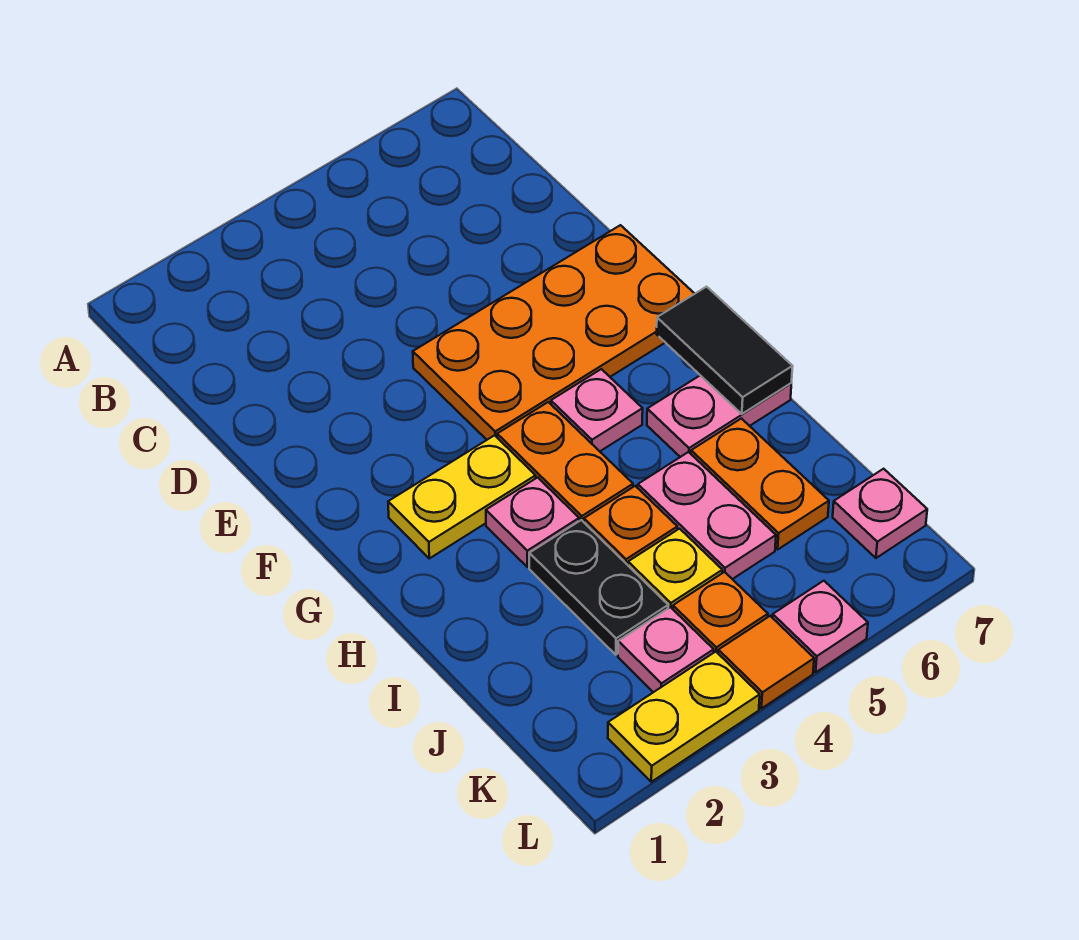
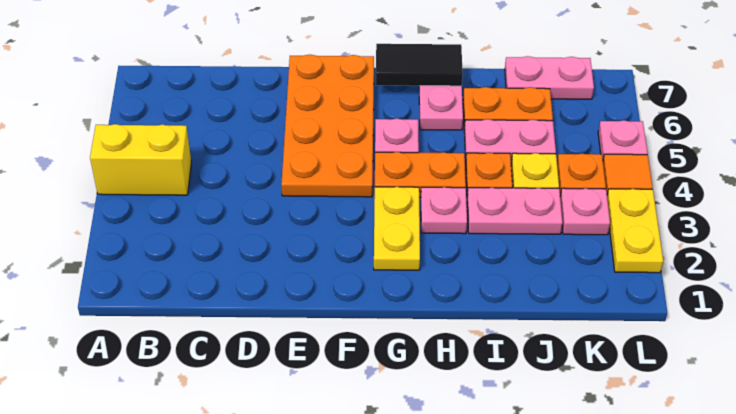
none -> yellow brick A4:B4 level 1
black plate I3:J3 level 1 -> pink plate I3:J3 level 1
pink plate K7 level 1 -> pink plate J7:K7 level 1

